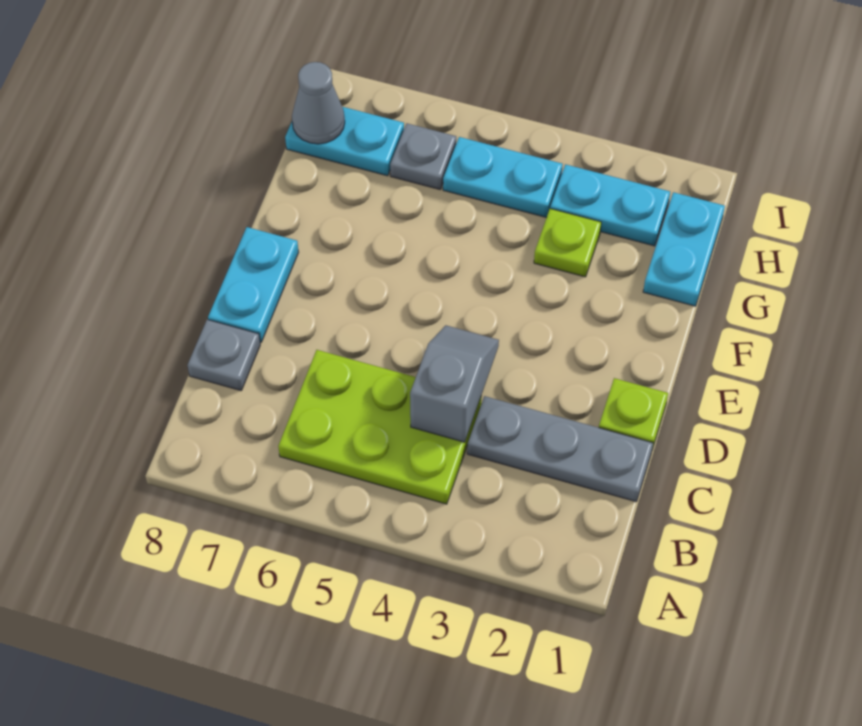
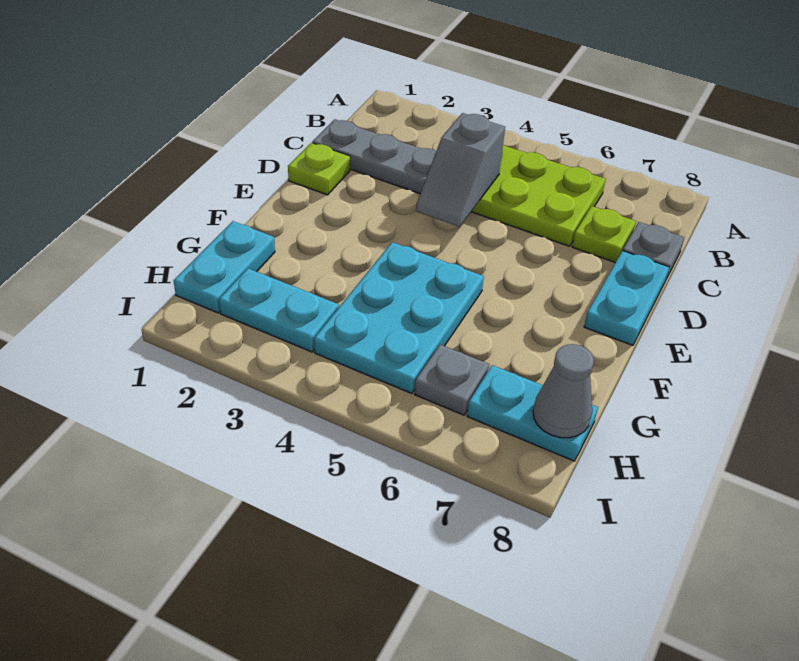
lime plate G3 level 1 -> lime plate C7 level 1
cyan plate H4:H5 level 1 -> cyan plate F4:H5 level 1

